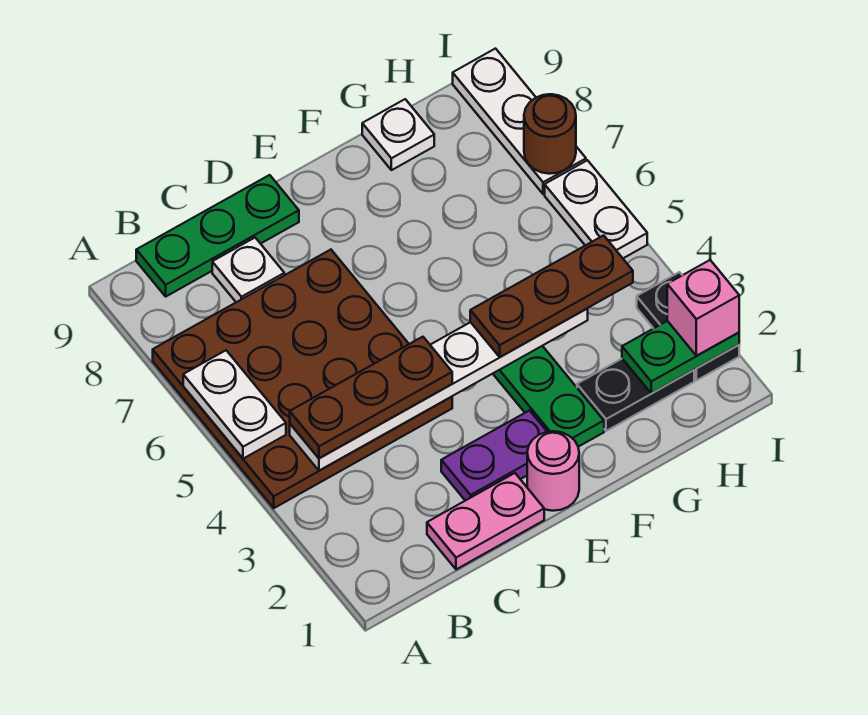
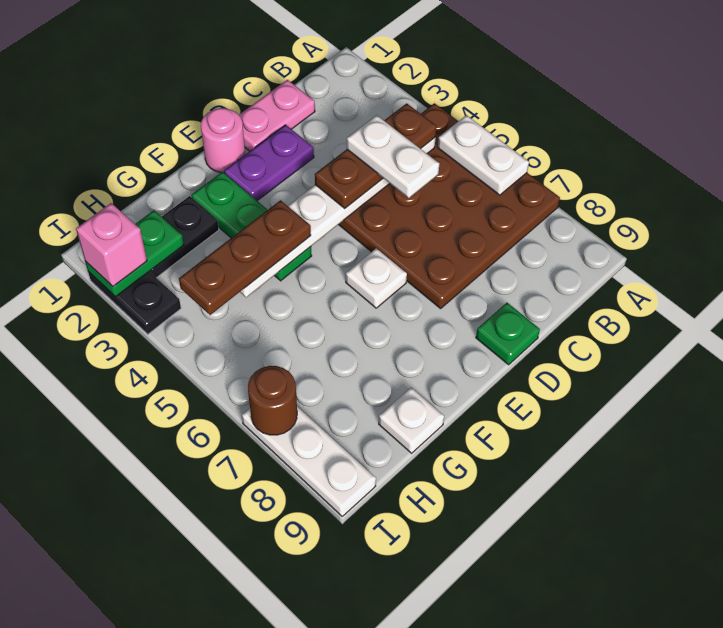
green plate B9:D9 level 1 -> green plate D9 level 1
white plate C8 level 1 -> white plate E6 level 1
white plate I5:I6 level 1 -> white plate C4:C5 level 4

